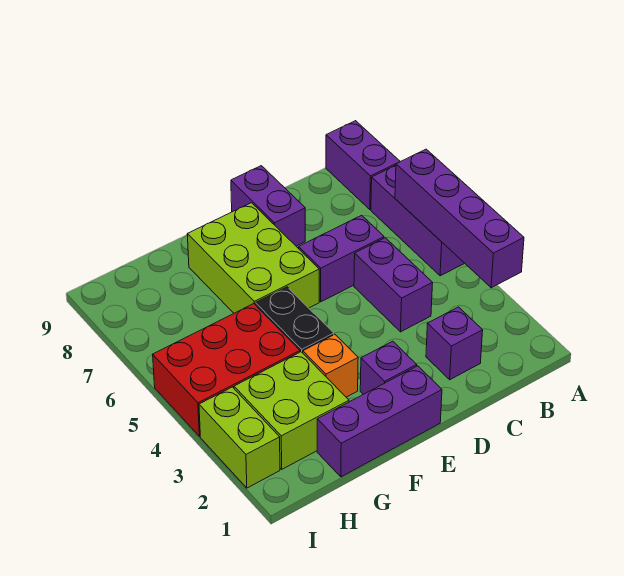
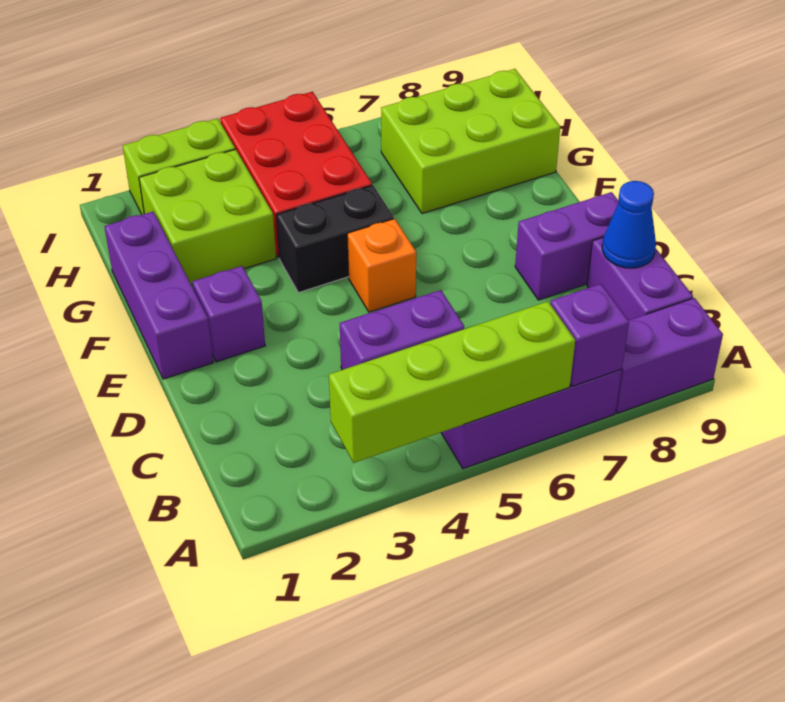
purple brick A3:A6 level 2 -> lime brick A3:A6 level 2
purple brick C2 level 1 -> purple brick A7 level 2
purple brick C6:D6 level 1 -> purple brick B9:C9 level 1
none -> blue cone C9 level 2
lime brick E6:F8 level 1 -> lime brick G7:H9 level 1
orange brick F3 level 1 -> orange brick E5 level 1

